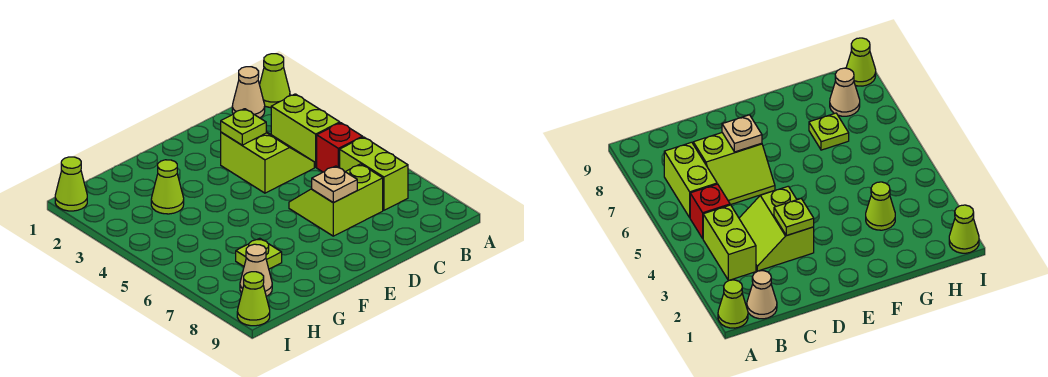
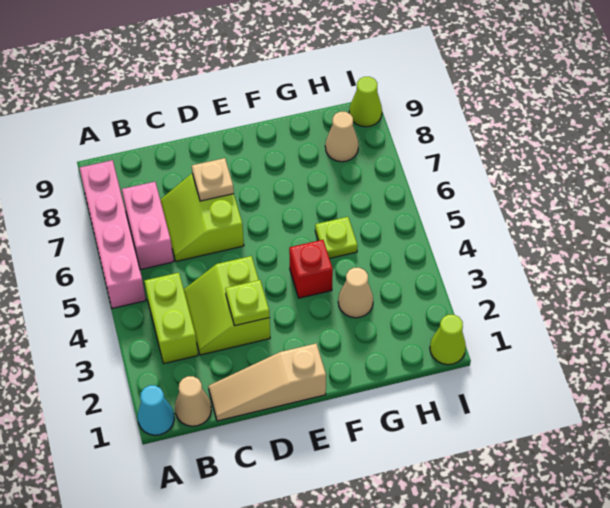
lime cone A1 level 1 -> cyan cone A1 level 1
none -> pink brick A5:A8 level 1
red brick B5 level 1 -> red brick F4 level 1
lime brick B6:B7 level 1 -> pink brick B6:B7 level 1
none -> tan slope C1:E1 level 1 top E
lime slope C6:D7 level 1 top 7 -> lime slope C6:D7 level 1 top D
lime cone G3 level 1 -> tan cone G3 level 1
lime plate G7 level 1 -> lime plate G5 level 1

